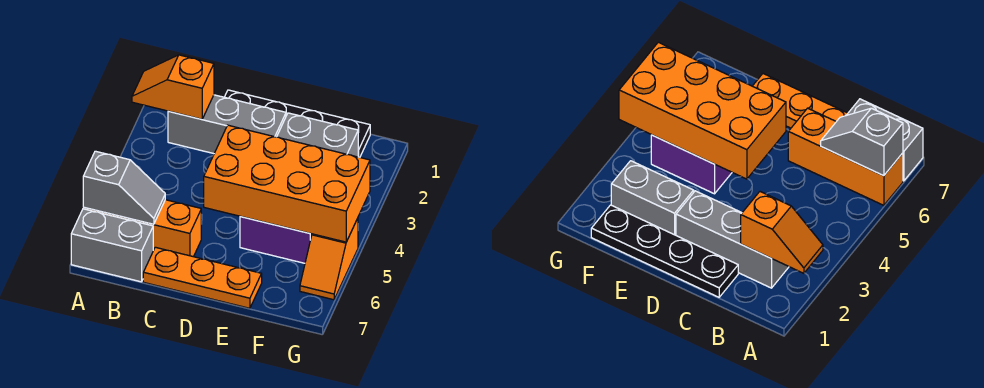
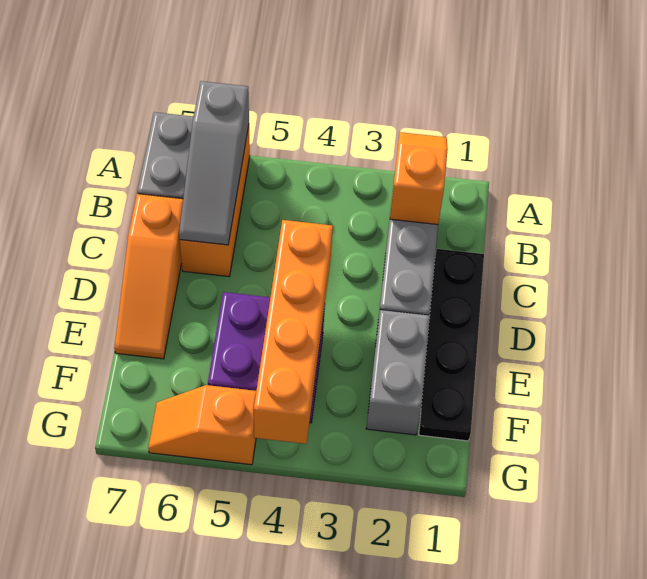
grey slope A6:B6 level 2 top A -> grey slope A6:C6 level 2 top A
orange plate C7:E7 level 1 -> orange slope C7:E7 level 1 top C
orange brick D4:G5 level 2 -> orange brick D4:G4 level 2

